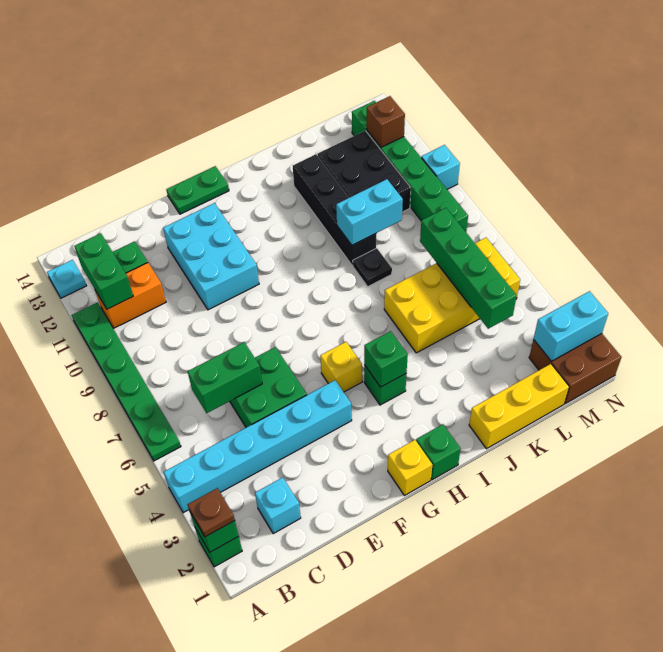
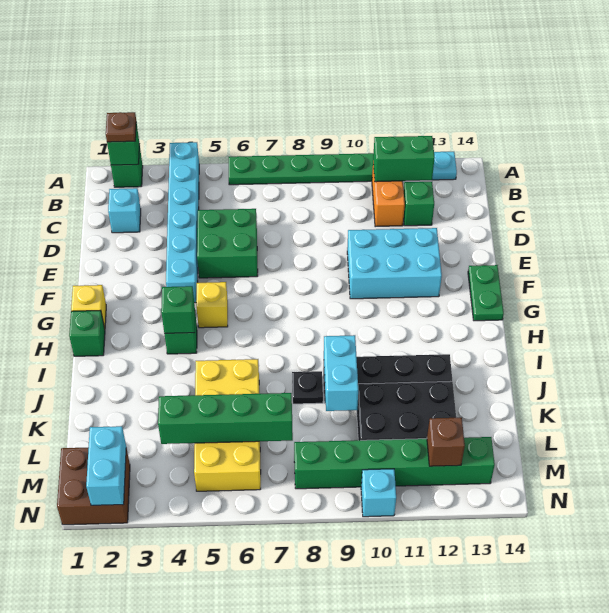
green brick C6:D6 level 2 -> none
yellow brick J1:L1 level 1 -> none

